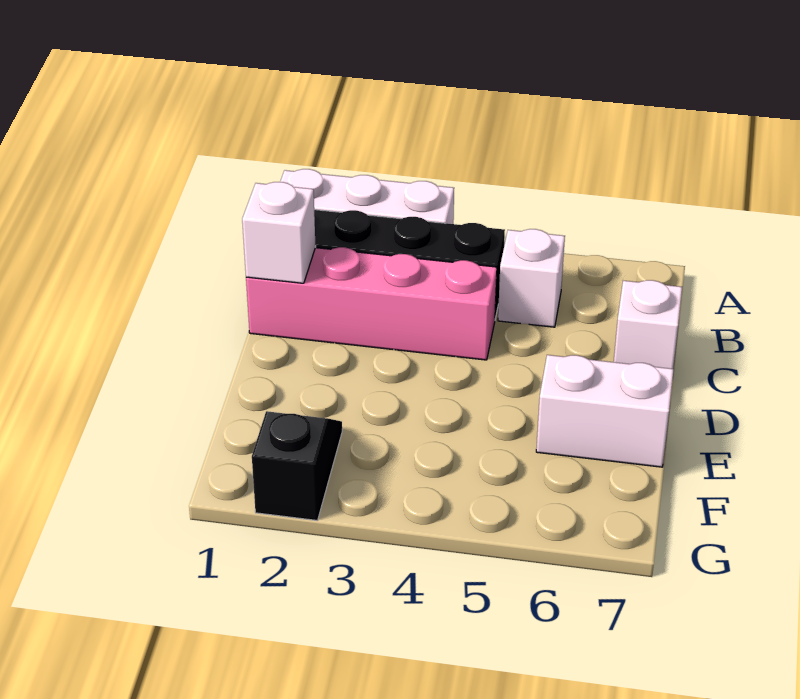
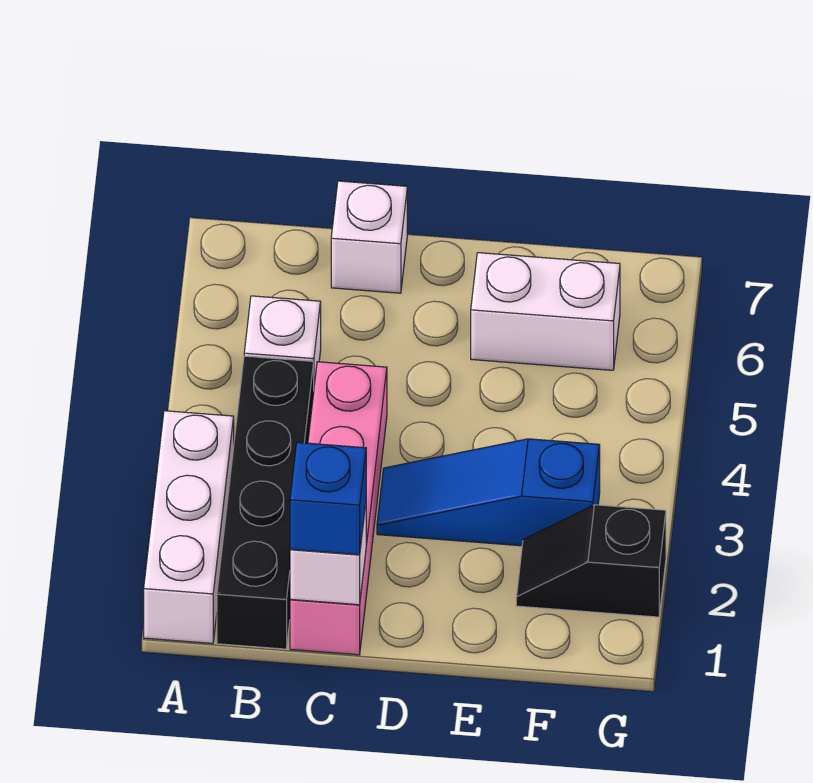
none -> blue brick C1 level 3
none -> blue slope D3:F3 level 1 top F
white brick E6:E7 level 1 -> white brick E6:F6 level 1

